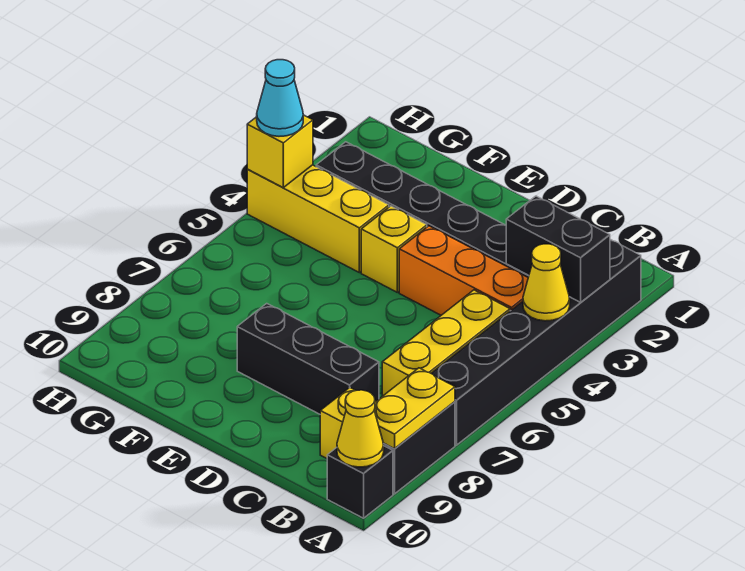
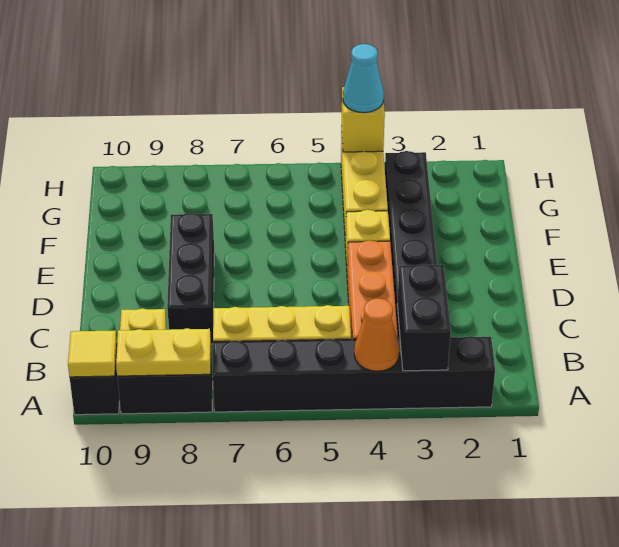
yellow cone A4 level 2 -> orange cone A4 level 2
yellow cone A10 level 2 -> yellow tile A10 level 2

